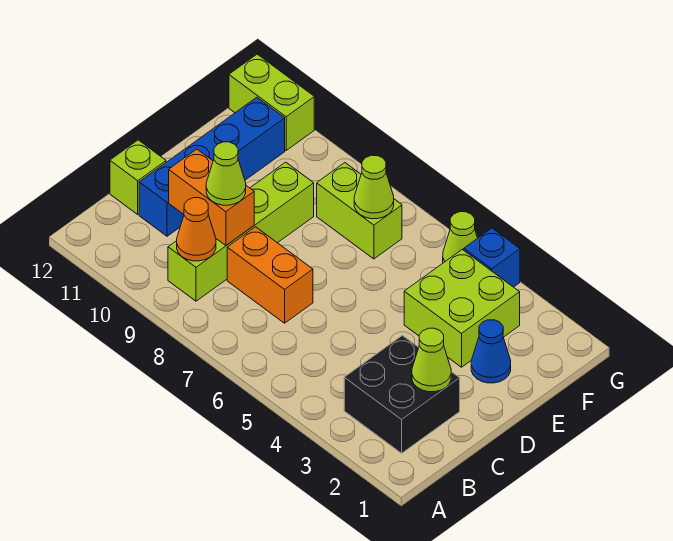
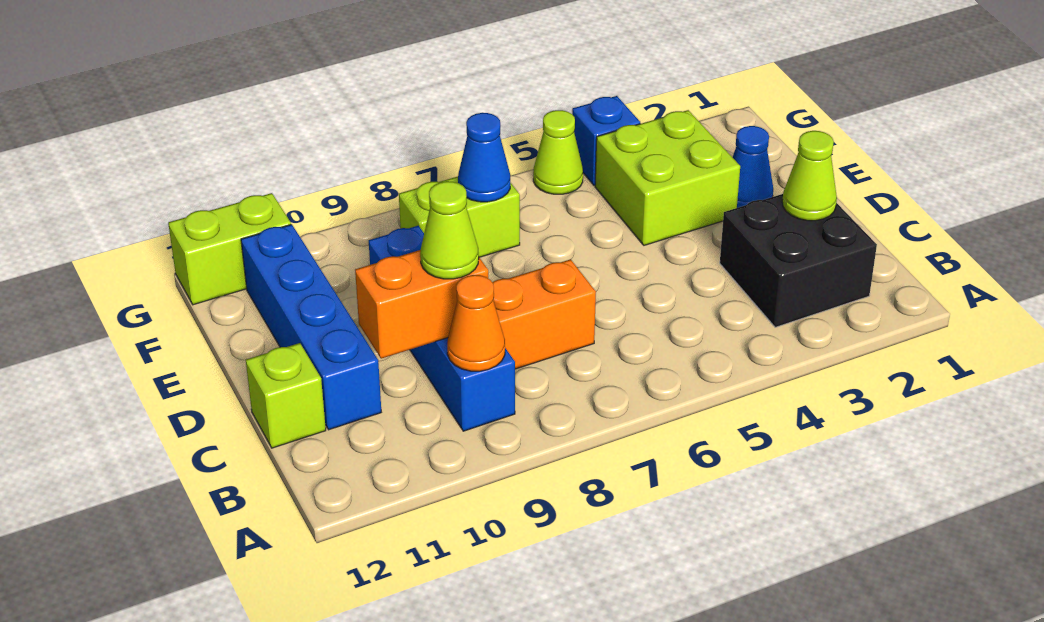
lime brick B9:E9 level 1 -> blue brick B9:E9 level 1
lime cone F7 level 2 -> blue cone F7 level 2

